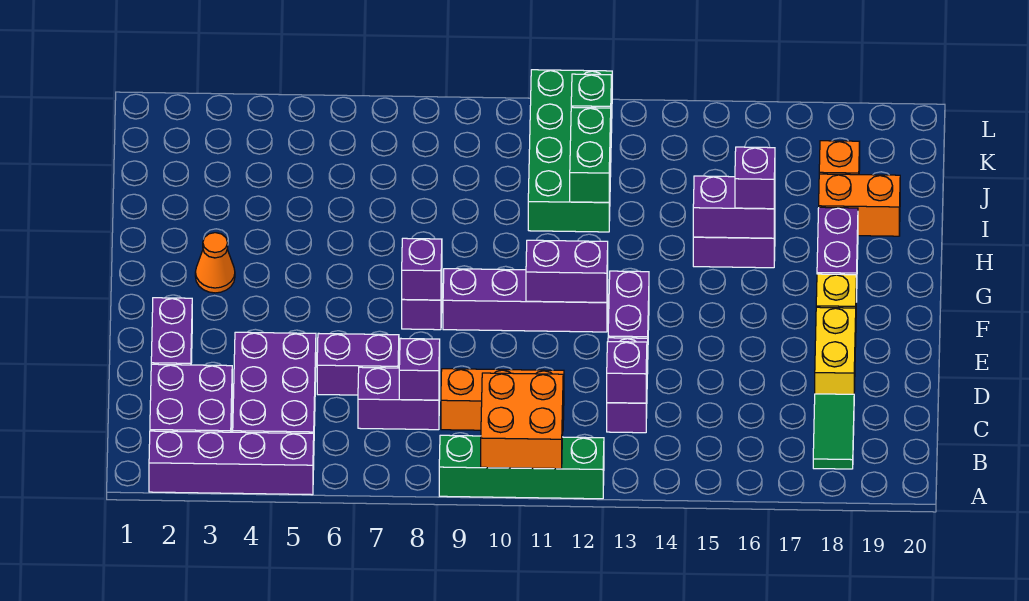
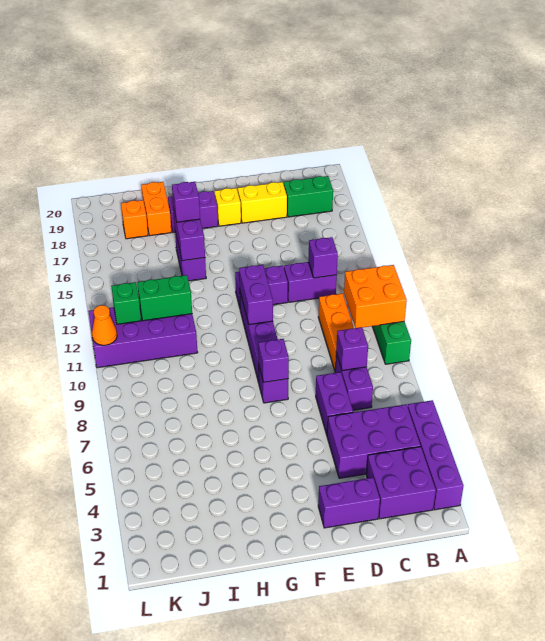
green tile B18:C18 level 1 -> green brick B18:C18 level 1
orange cone G3 level 1 -> orange cone L11 level 2
green brick I11:L12 level 1 -> purple brick I11:L12 level 1

